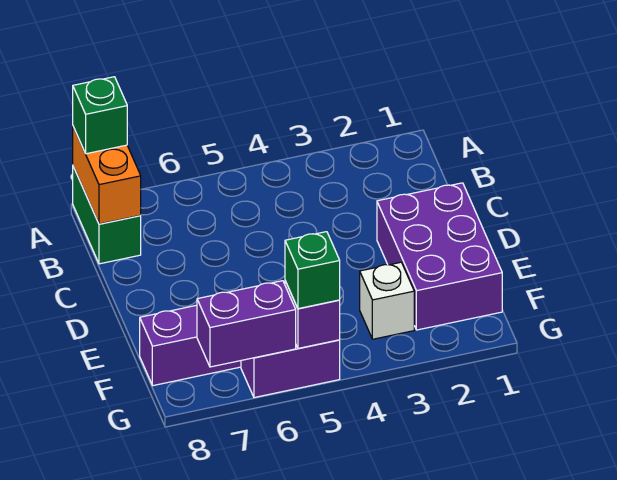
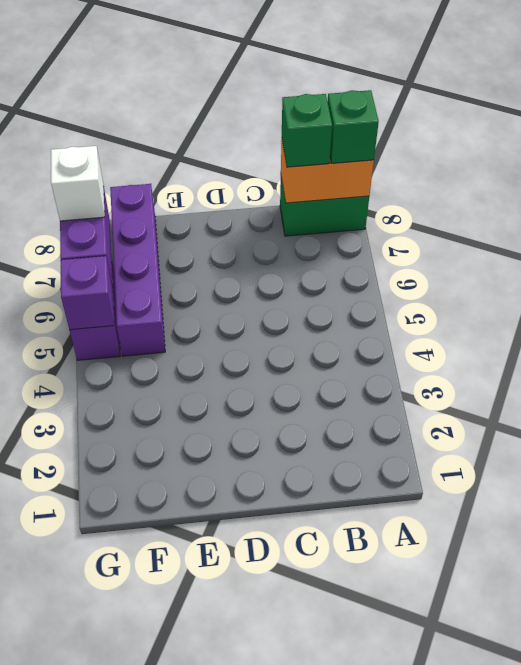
purple brick D1:F2 level 1 -> none
white brick F3 level 1 -> white brick G7 level 3
green brick G5 level 3 -> green brick B8 level 3

